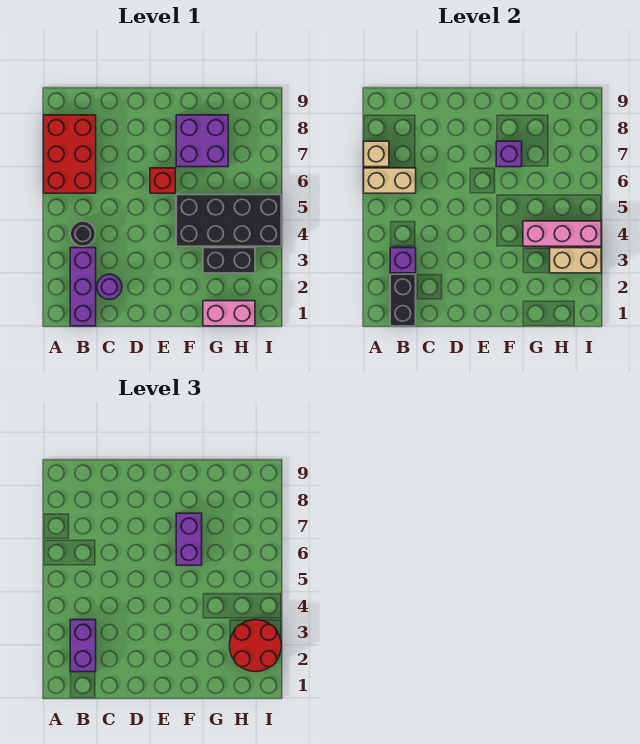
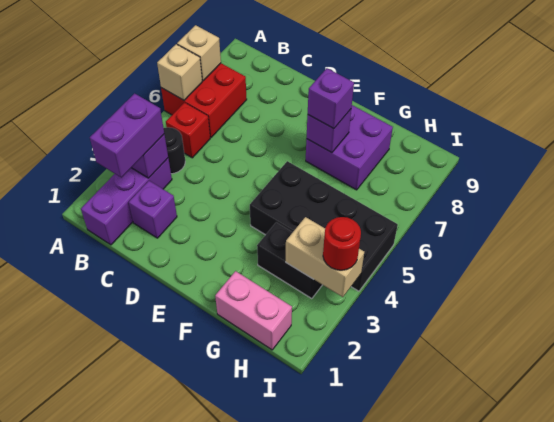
red brick A6:B8 level 1 -> red brick A6:B7 level 1
tan brick A6:B6 level 2 -> tan brick A6 level 2
black brick B1:B2 level 2 -> none
purple round brick C2 level 1 -> purple brick C2 level 1
red brick E6 level 1 -> red brick B5 level 1
purple brick F6:F7 level 3 -> purple brick F7 level 3
pink brick G4:I4 level 2 -> none
red round brick H2:I3 level 3 -> red round brick I3 level 3

